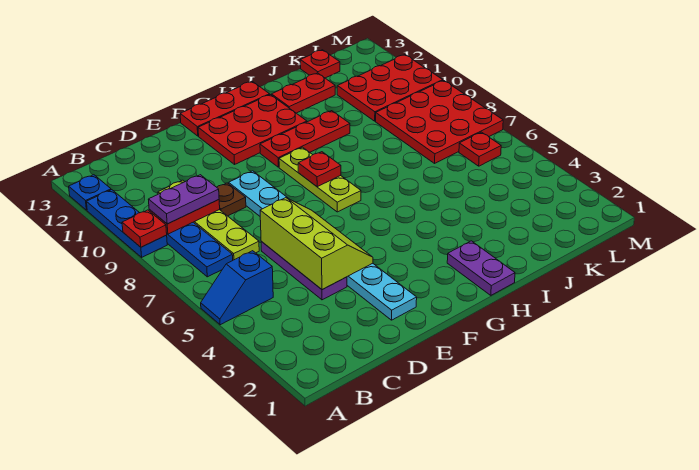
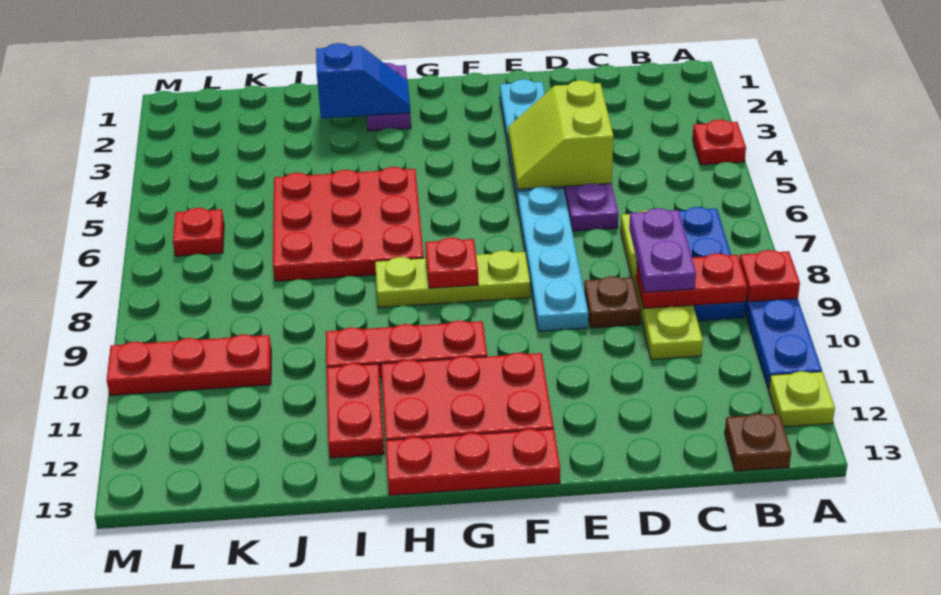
blue slope A5:B5 level 1 top B -> blue slope H2:I2 level 2 top I
blue plate A12 level 1 -> lime plate A12 level 1
purple plate B9:C9 level 3 -> purple plate C8:C9 level 3
none -> brown plate B13 level 1
lime slope D4:E6 level 2 top D -> lime slope D4:E5 level 2 top D
lime plate G7:G9 level 1 -> lime plate F8:H8 level 1
red plate I12:J12 level 1 -> red plate I11:I12 level 1
red plate K7:M9 level 1 -> red plate H5:J7 level 1
red plate K10:M11 level 1 -> red plate K10:M10 level 1
red plate K13 level 1 -> red plate A4 level 1

